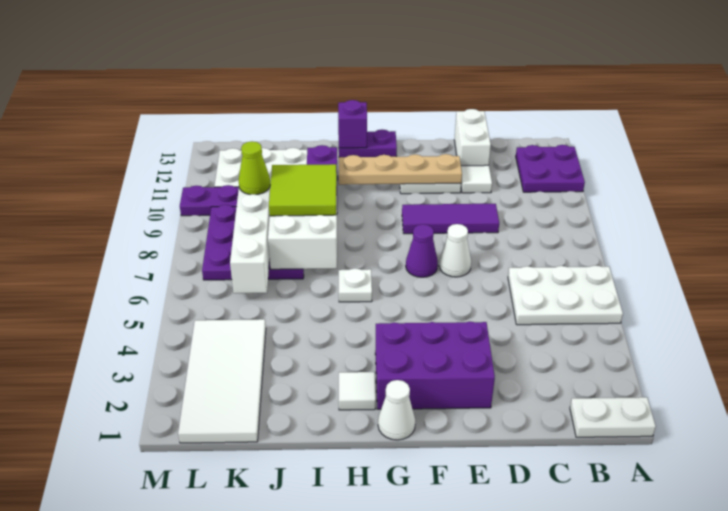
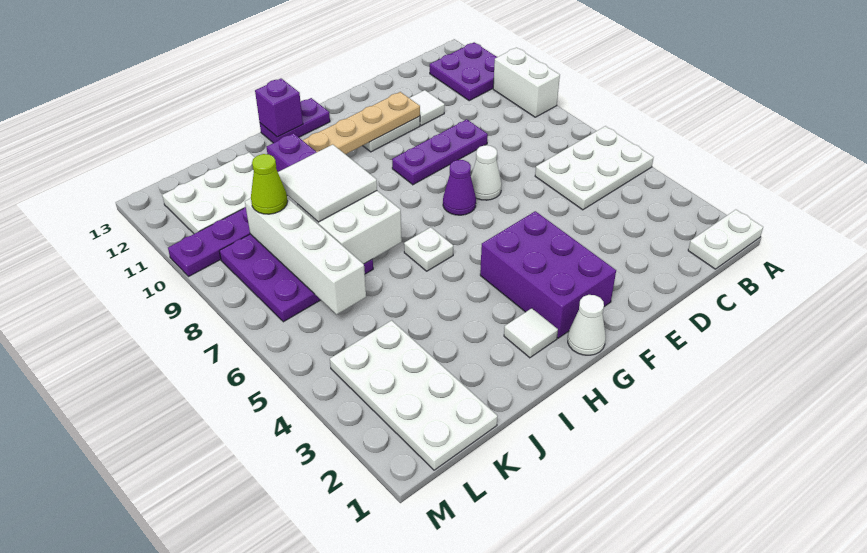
purple tile D9:F9 level 1 -> purple plate D9:F9 level 1
white brick D12:D13 level 1 -> white brick A9:A10 level 1
purple brick E2:G3 level 1 -> purple brick F2:G4 level 1
lime tile I8:J9 level 3 -> white tile I8:J9 level 3
white tile K1:L4 level 1 -> white plate K1:L4 level 1

